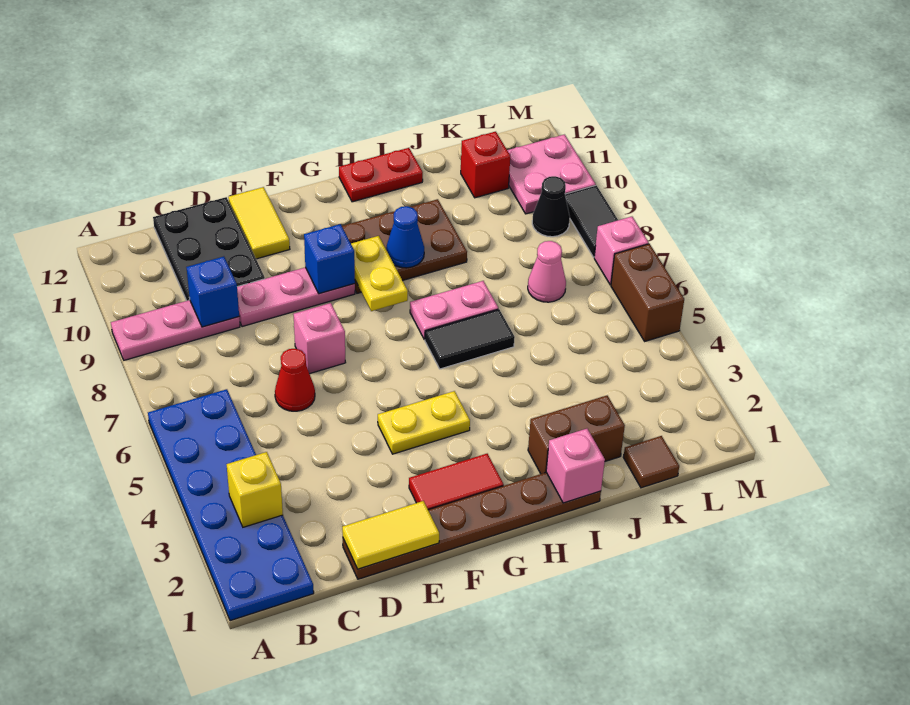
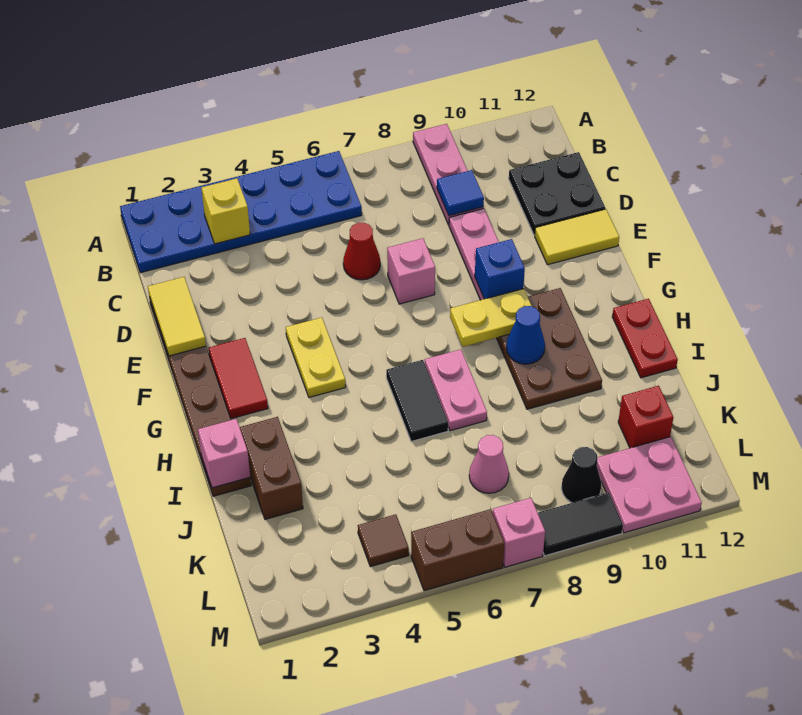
blue brick C9 level 2 -> blue tile C9 level 2
black plate C10:D12 level 1 -> black plate C11:D12 level 1
brown tile K1 level 1 -> brown tile L4 level 1

